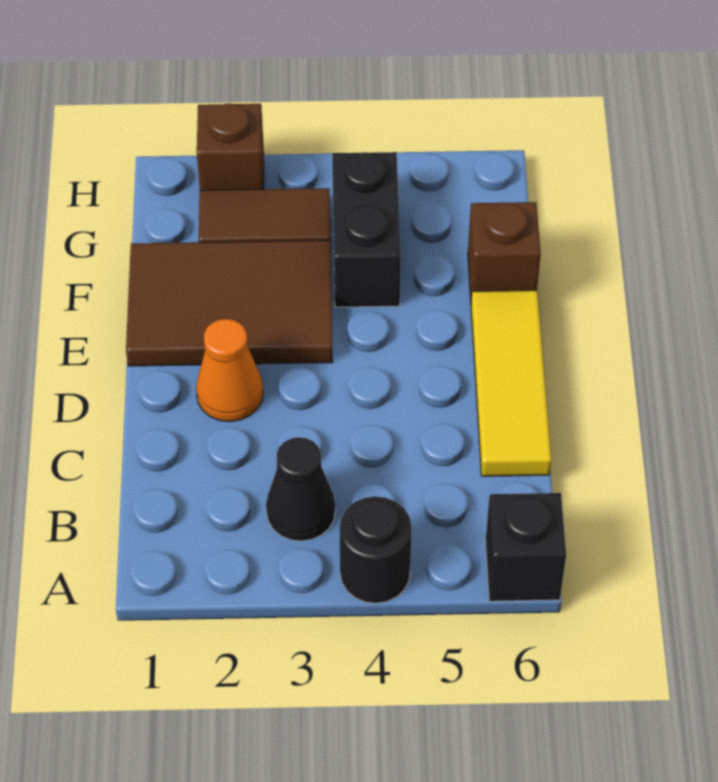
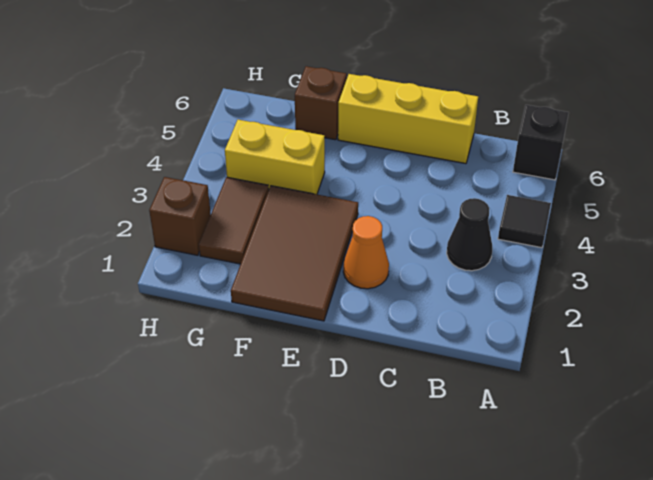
black round brick A4 level 1 -> black tile A4 level 1
yellow tile C6:E6 level 1 -> yellow brick C6:E6 level 1
black brick F4:G4 level 1 -> yellow brick F4:G4 level 1

